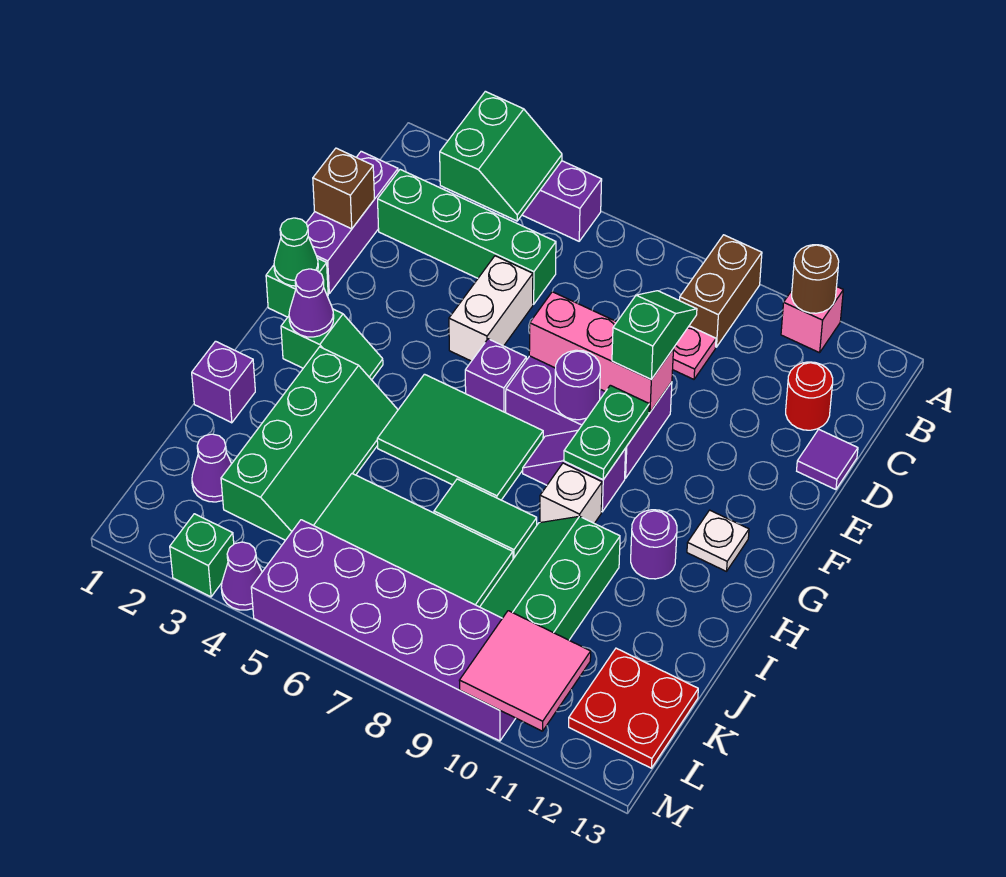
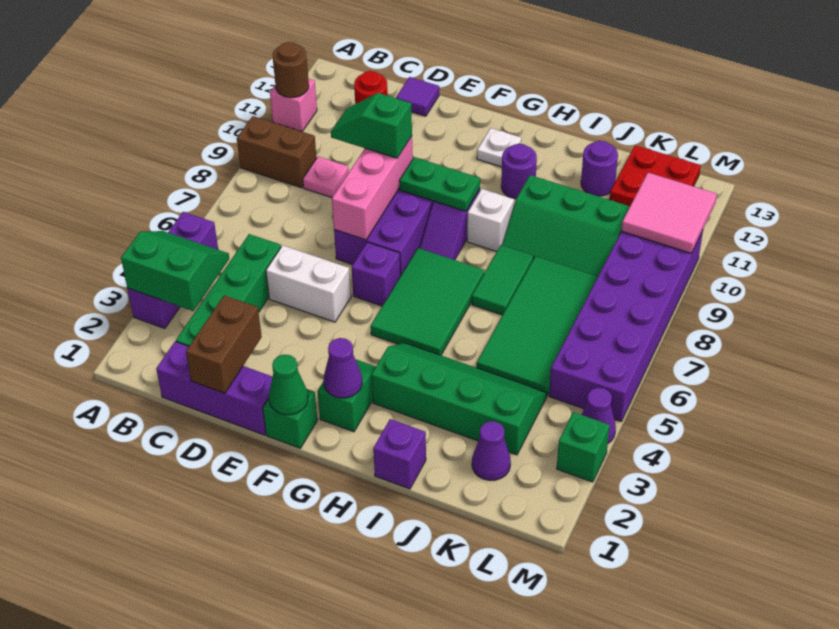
brown brick D1 level 2 -> brown brick D1:D2 level 2
purple round brick F8 level 2 -> purple round brick J12 level 1

